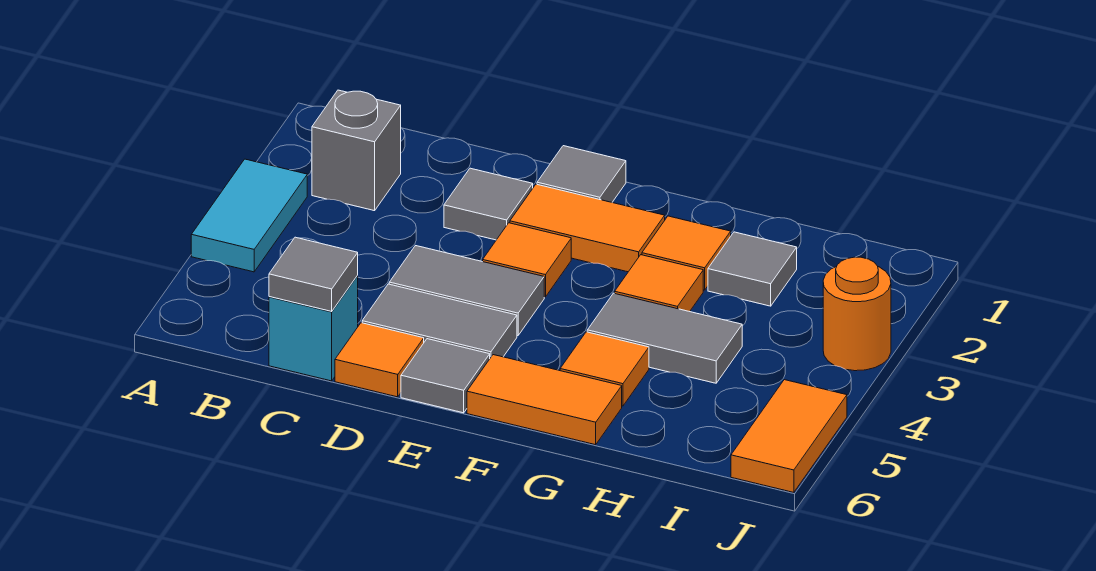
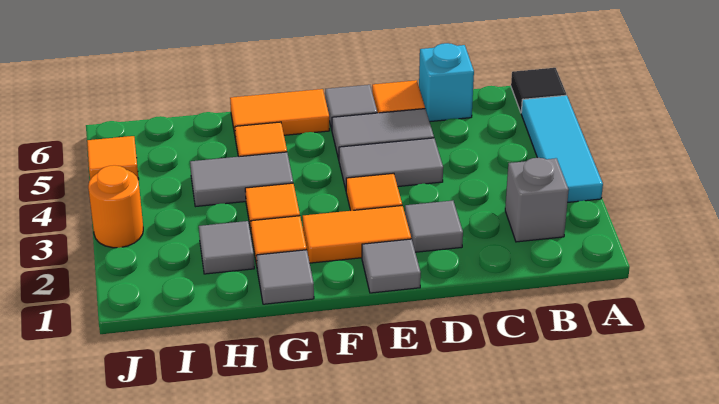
cyan tile A3:A4 level 1 -> cyan tile A3:A5 level 1
none -> black tile A6 level 1
grey tile C6 level 2 -> grey tile G1 level 1
orange tile J5:J6 level 1 -> orange tile J5 level 1

